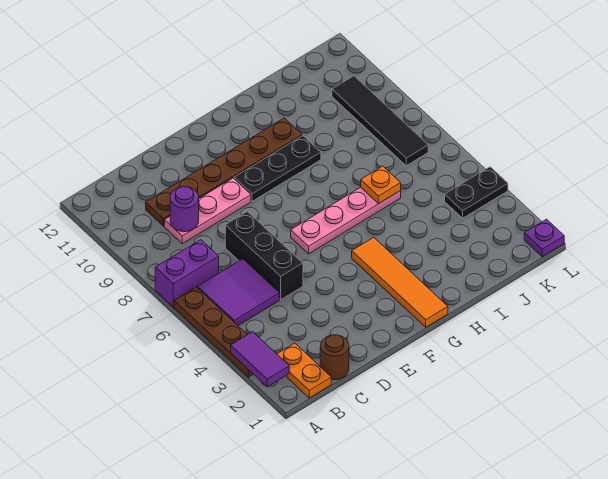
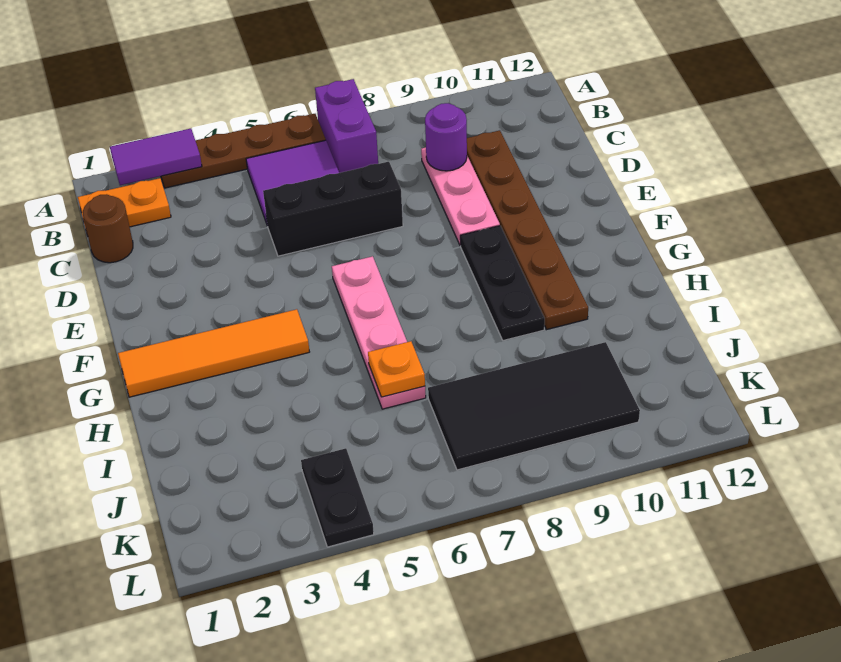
black tile K7:K10 level 1 -> black tile J7:K10 level 1
purple plate L1 level 1 -> none

